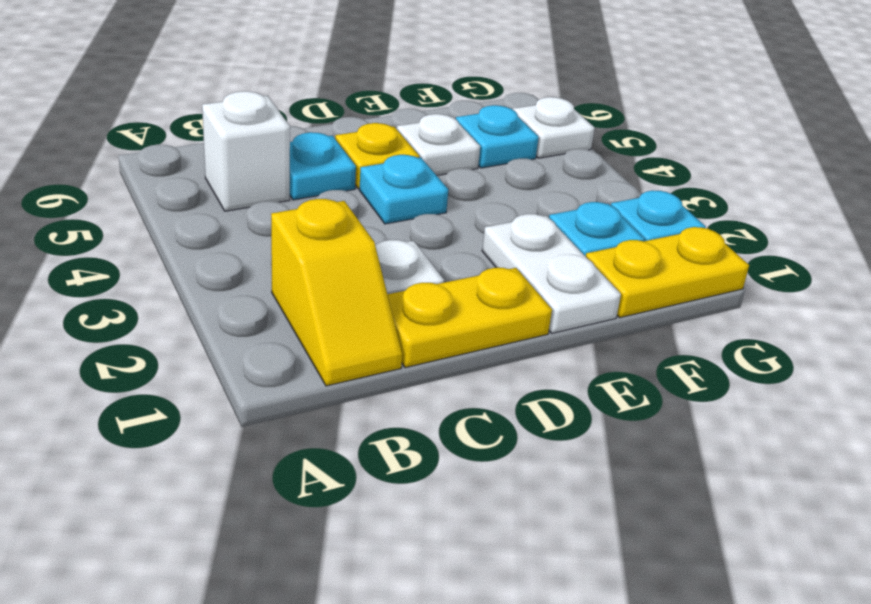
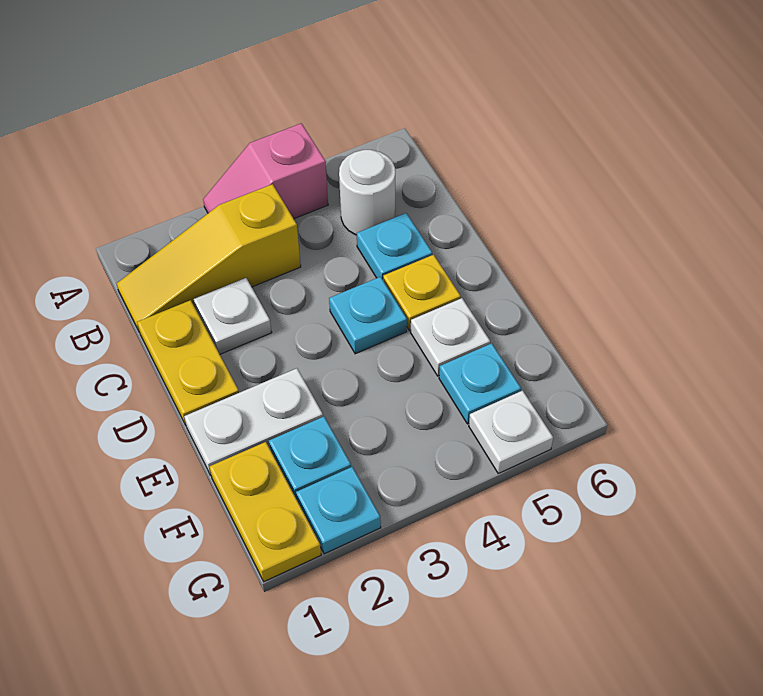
none -> pink slope A3:A4 level 1 top 4
yellow slope B1:B2 level 1 top 2 -> yellow slope B1:B3 level 1 top 3
white brick B5 level 1 -> white round brick B5 level 1

